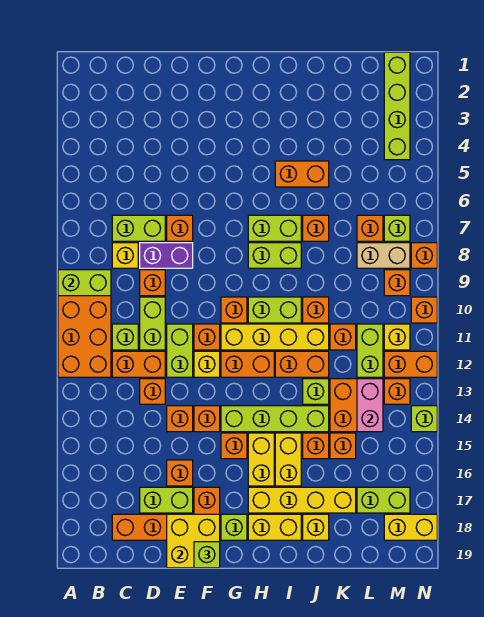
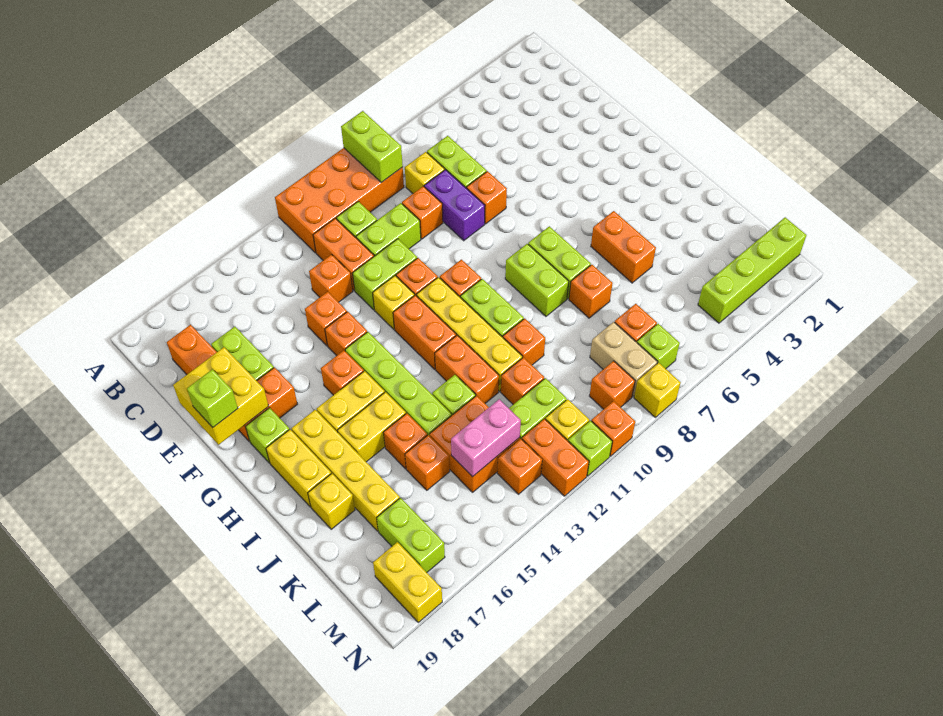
orange brick E16 level 1 -> none
orange brick N8 level 1 -> yellow brick N8 level 1
lime brick N14 level 1 -> lime brick N11 level 1

